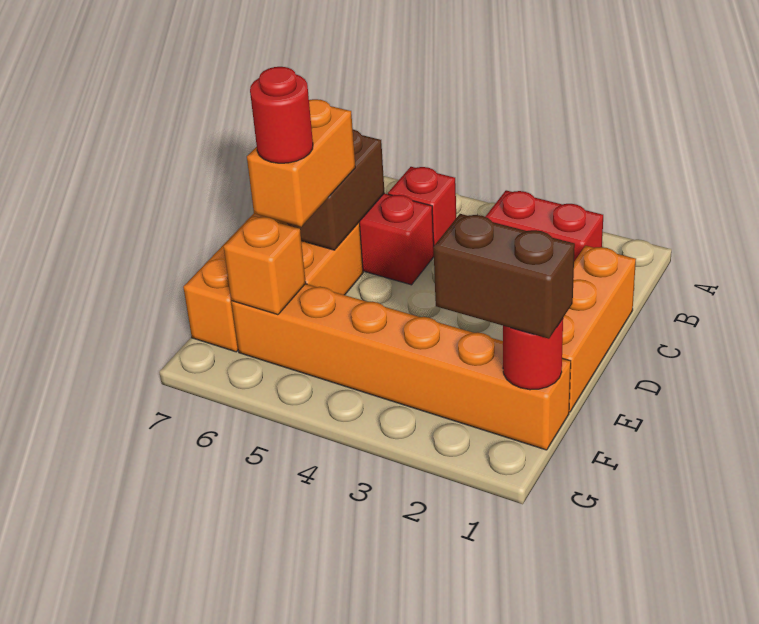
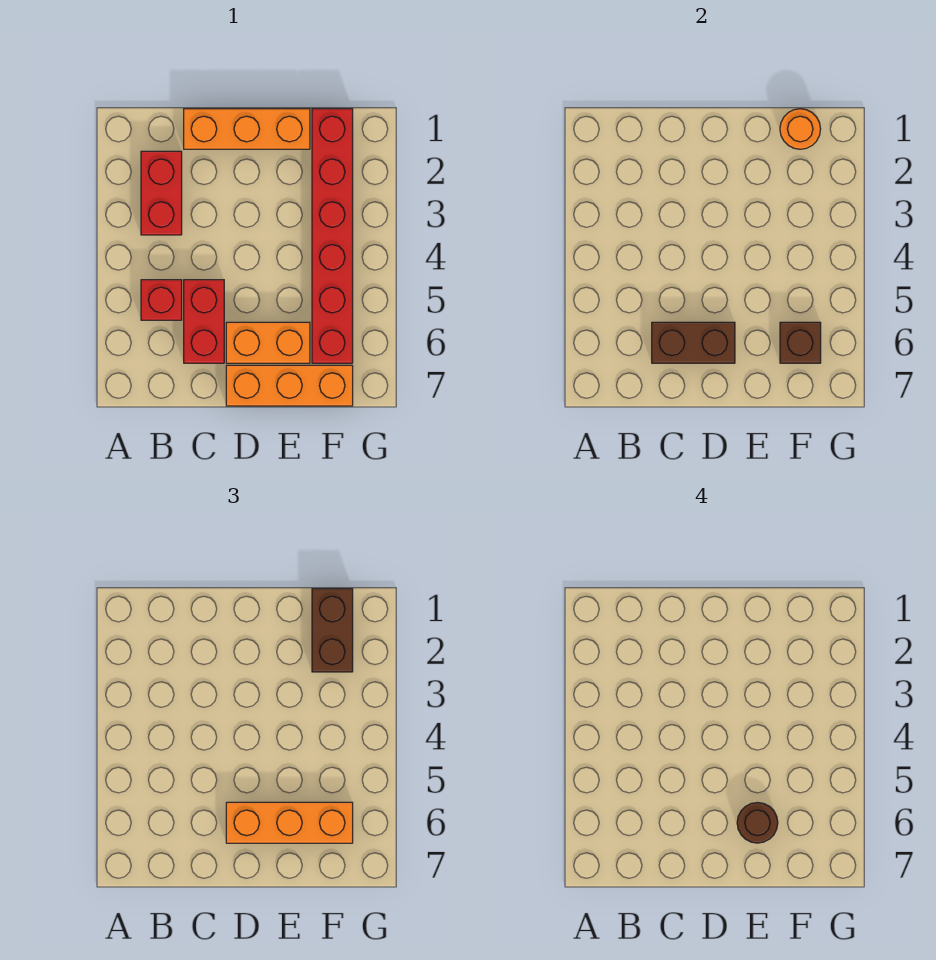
orange brick D6:E6 level 3 -> orange brick D6:F6 level 3
red round brick E6 level 4 -> brown round brick E6 level 4
orange brick F1:F6 level 1 -> red brick F1:F6 level 1
red round brick F1 level 2 -> orange round brick F1 level 2
orange brick F6 level 2 -> brown brick F6 level 2

